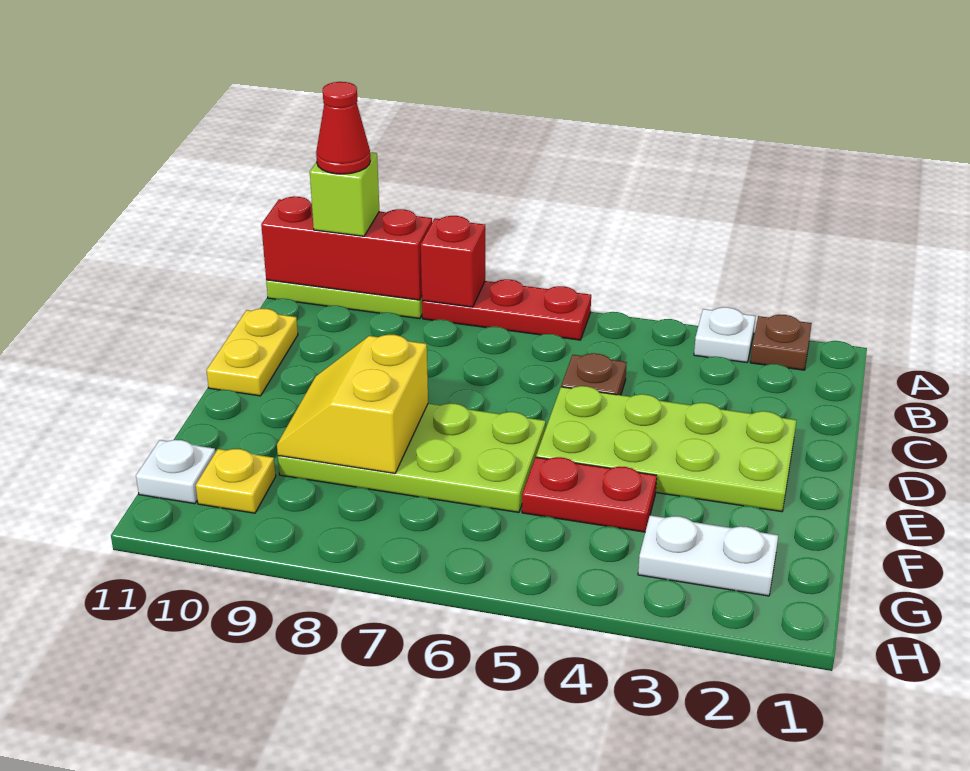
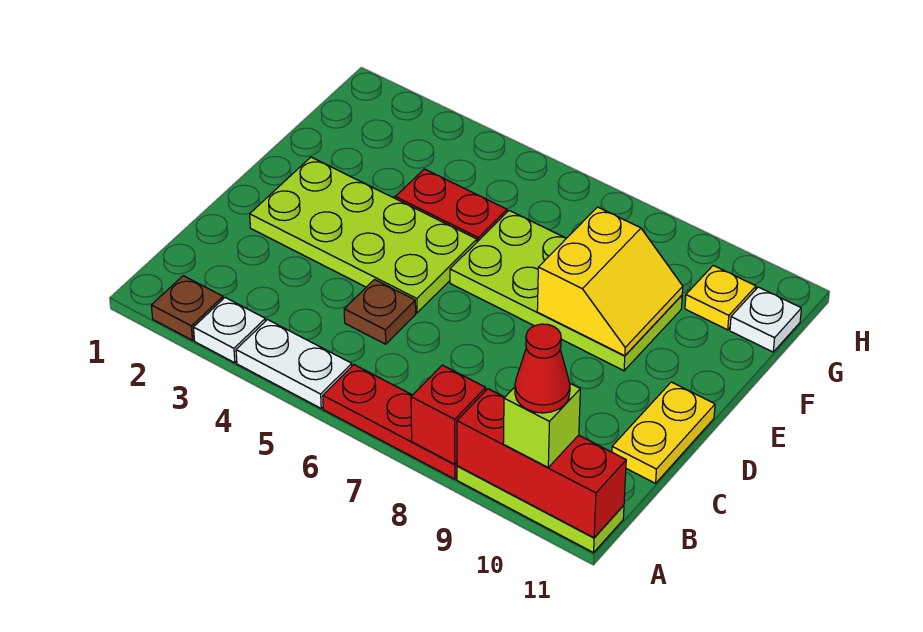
white plate G2:G3 level 1 -> white plate A4:A5 level 1

